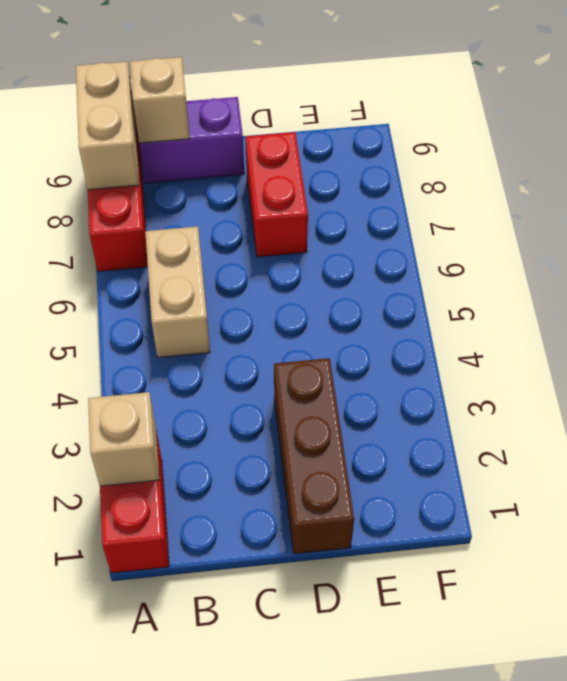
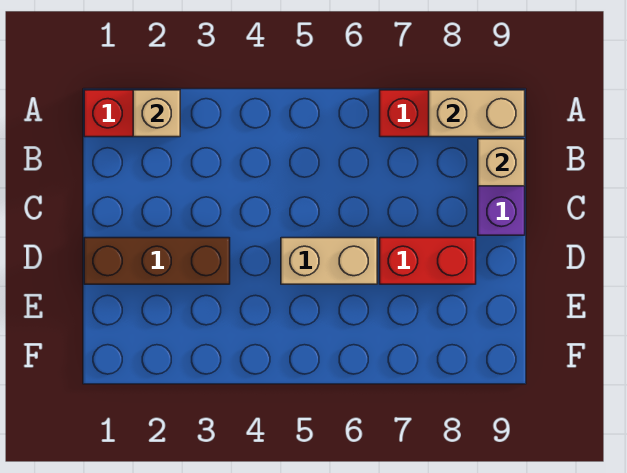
tan brick B5:B6 level 1 -> tan brick D5:D6 level 1

